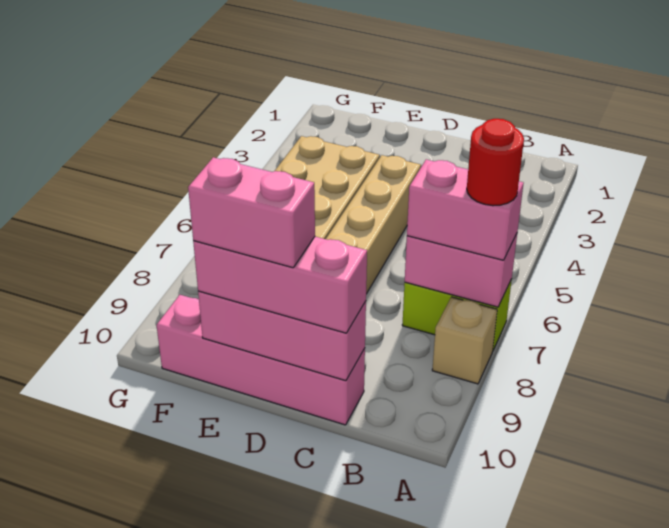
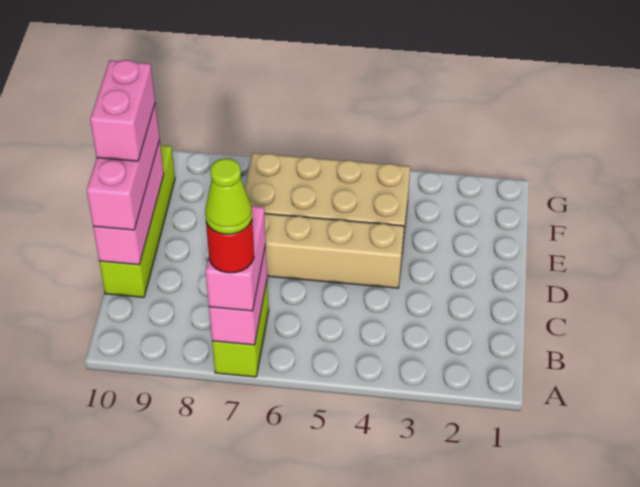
none -> lime cone A7 level 5
tan brick A8 level 1 -> none
pink brick C10:F10 level 1 -> lime brick C10:F10 level 1

